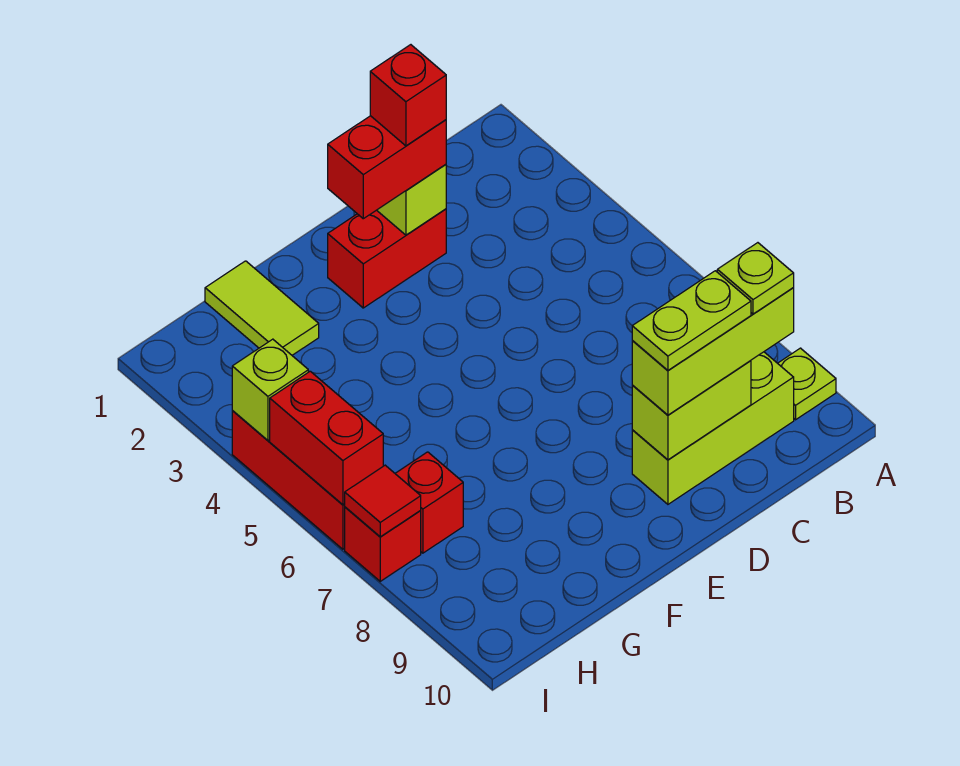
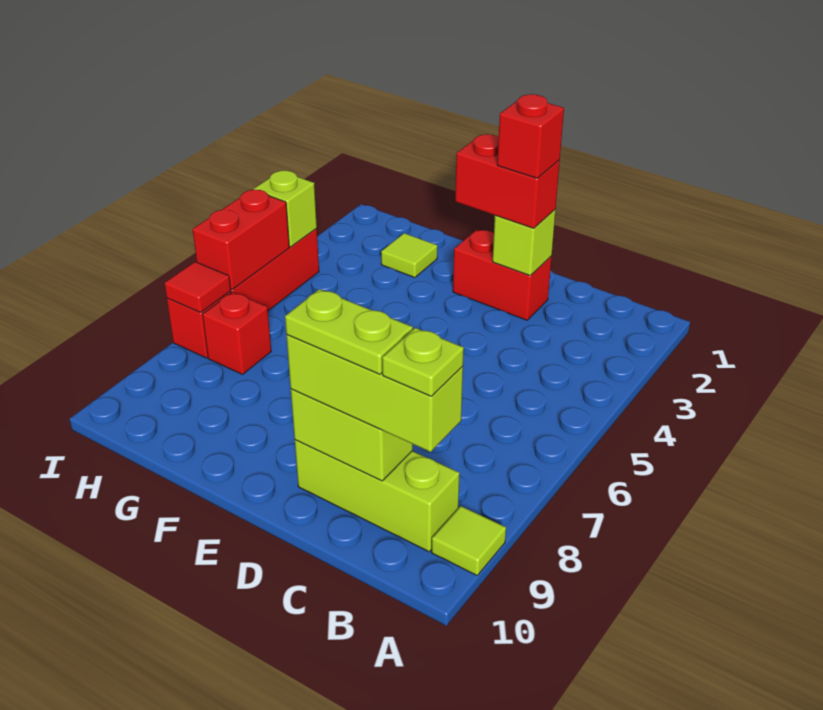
lime plate A9 level 1 -> lime tile A9 level 1
lime tile G1:G2 level 1 -> lime tile G2 level 1

